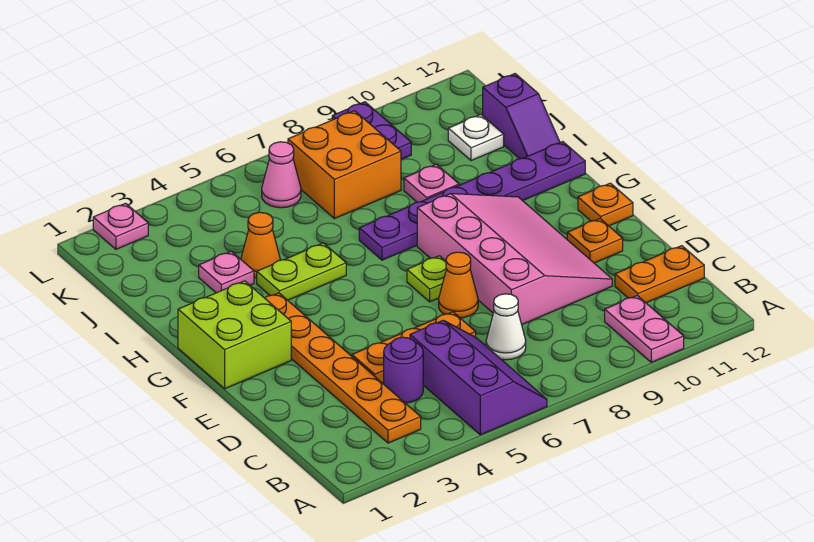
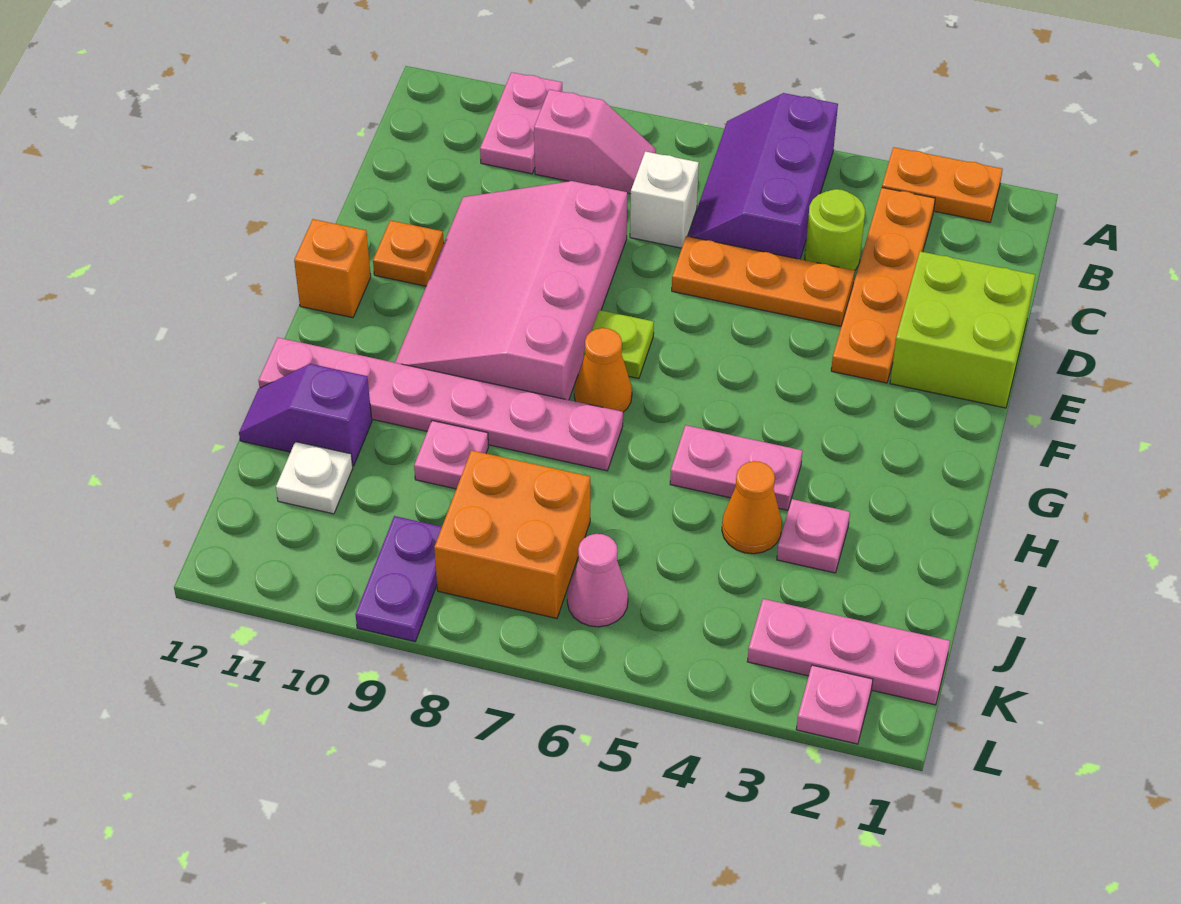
orange plate B3:G3 level 1 -> orange plate B3:E3 level 1
none -> pink slope B8:B9 level 1 top 9
purple round brick C4 level 1 -> lime round brick C4 level 1
white cone C7 level 1 -> white brick C7 level 1
orange plate C11:C12 level 1 -> orange plate A2:A3 level 1
orange cone E7 level 1 -> orange cone G7 level 1
lime brick F1:G2 level 1 -> lime brick D1:E2 level 1
orange plate F12 level 1 -> orange brick F12 level 1
lime plate H4:H5 level 1 -> pink plate H4:H5 level 1
purple plate H7:H12 level 1 -> pink plate H7:H12 level 1
purple slope I12:J12 level 1 top J -> purple slope I11:I12 level 1 top 11
none -> pink plate K1:K3 level 1

